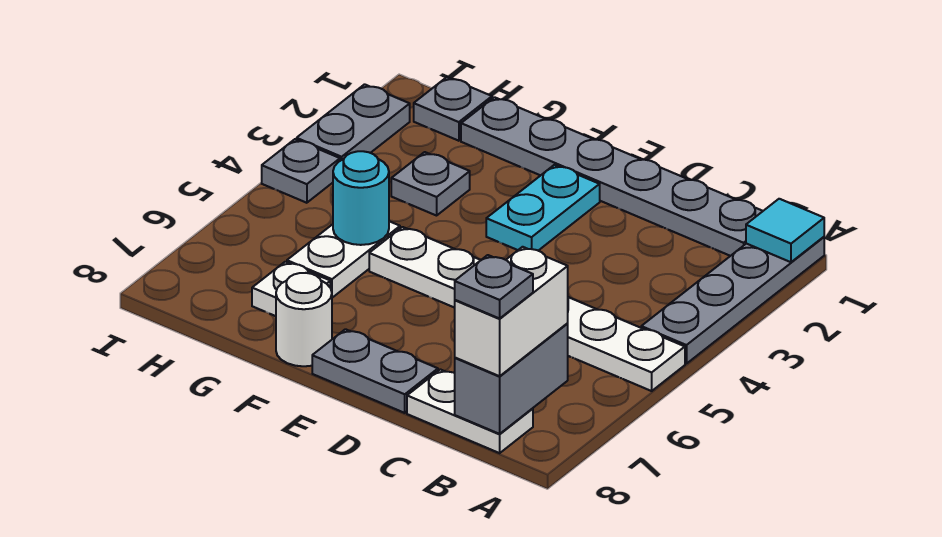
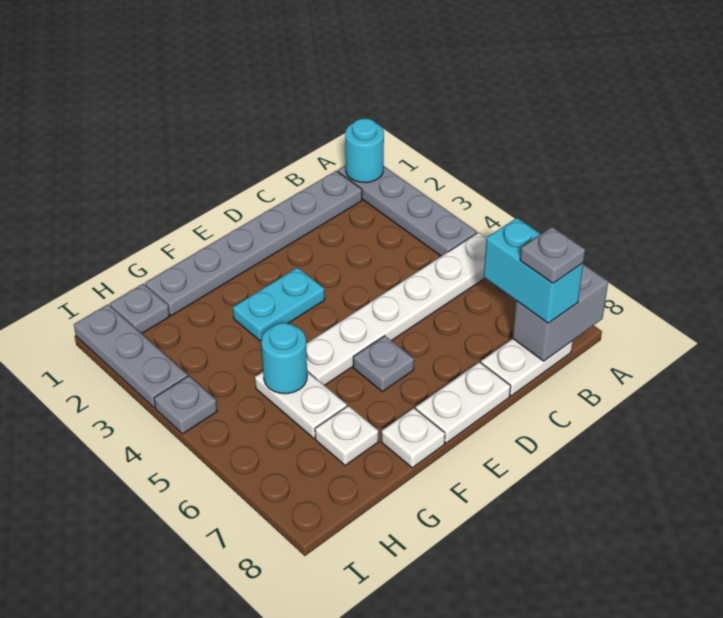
cyan tile A1 level 2 -> cyan round brick A1 level 2
grey brick B7:B8 level 2 -> grey brick A8:B8 level 2
white brick B7:B8 level 3 -> cyan brick B7:B8 level 3
grey plate D8:E8 level 1 -> white plate D8:E8 level 1
cyan plate E2:E3 level 1 -> cyan plate E3:F3 level 1
white round brick F8 level 1 -> white plate F8 level 1
grey plate G3 level 1 -> grey plate E6 level 1
grey plate I2:I3 level 1 -> grey plate I1:I3 level 1

